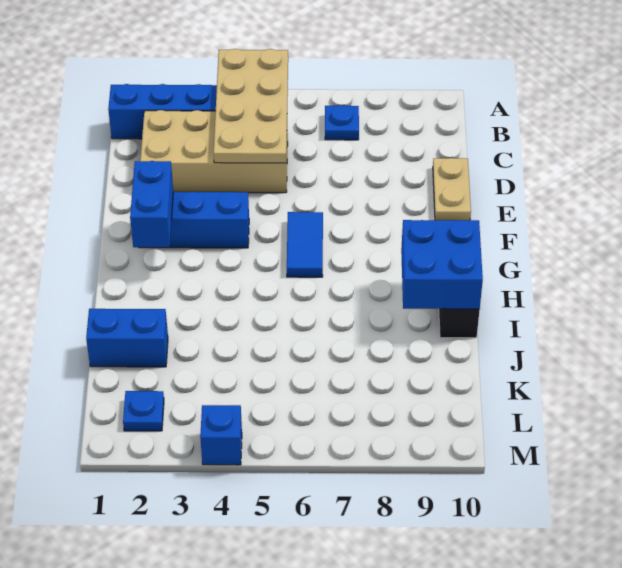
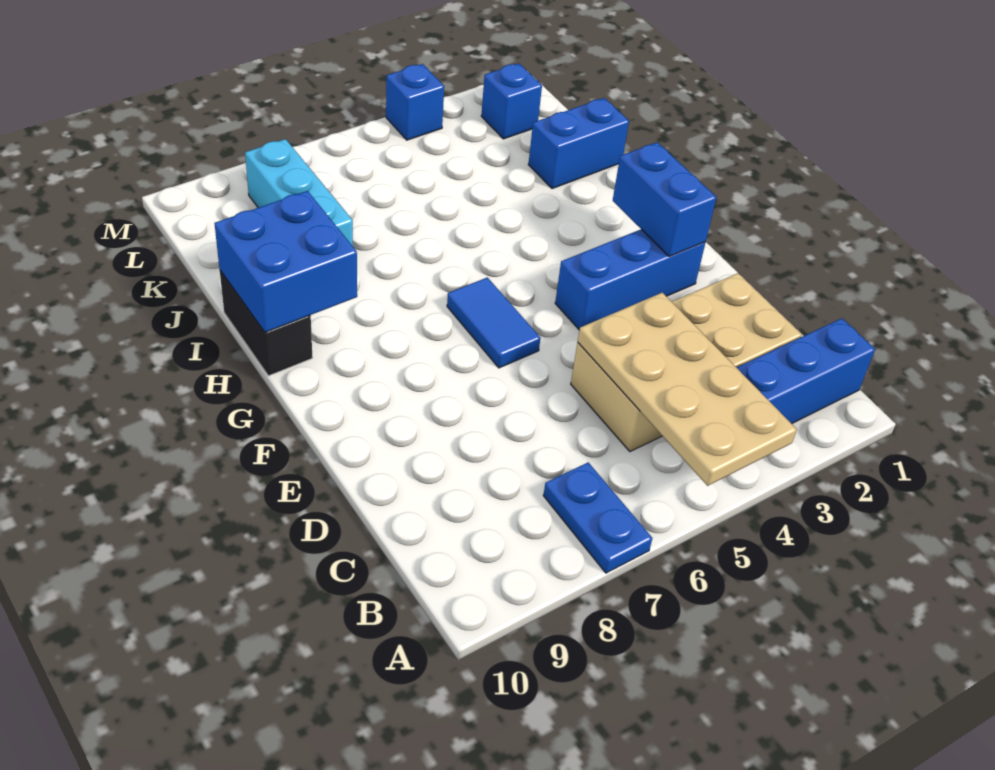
blue plate B7 level 1 -> blue plate A7:B7 level 1
tan plate D10:E10 level 1 -> none
none -> cyan brick J8:L8 level 1
blue plate L2 level 1 -> blue brick L2 level 1

